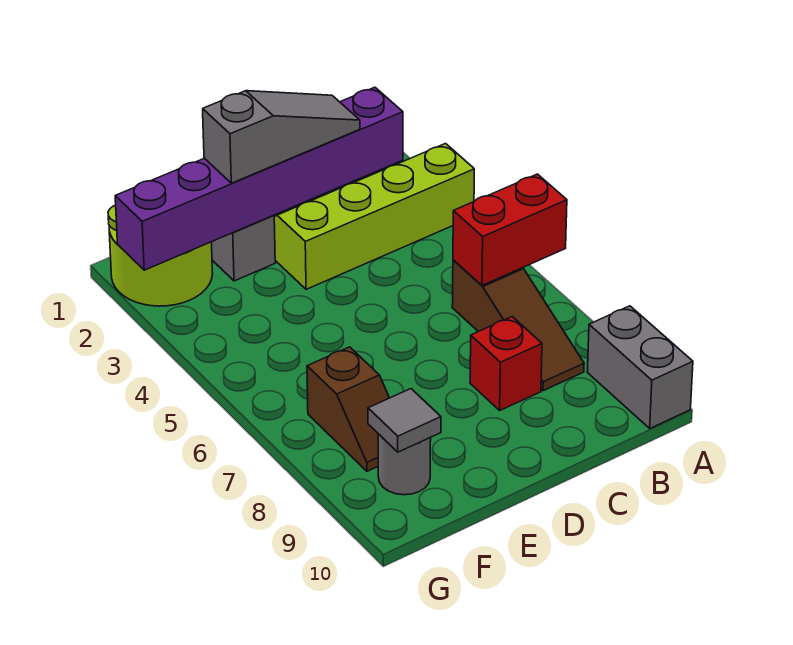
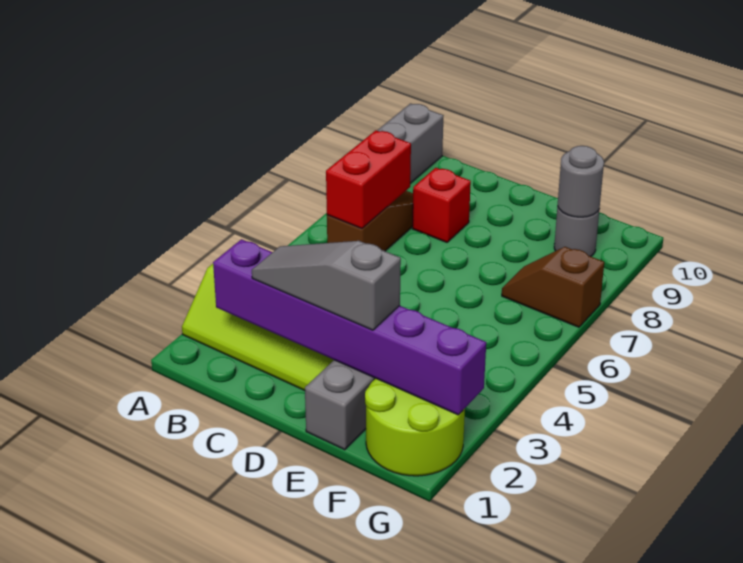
red brick A6:B6 level 2 -> red brick B6:B7 level 2
brown slope F7:F8 level 1 top 7 -> brown slope F7:G7 level 1 top G
grey tile F9 level 2 -> grey round brick F9 level 2

